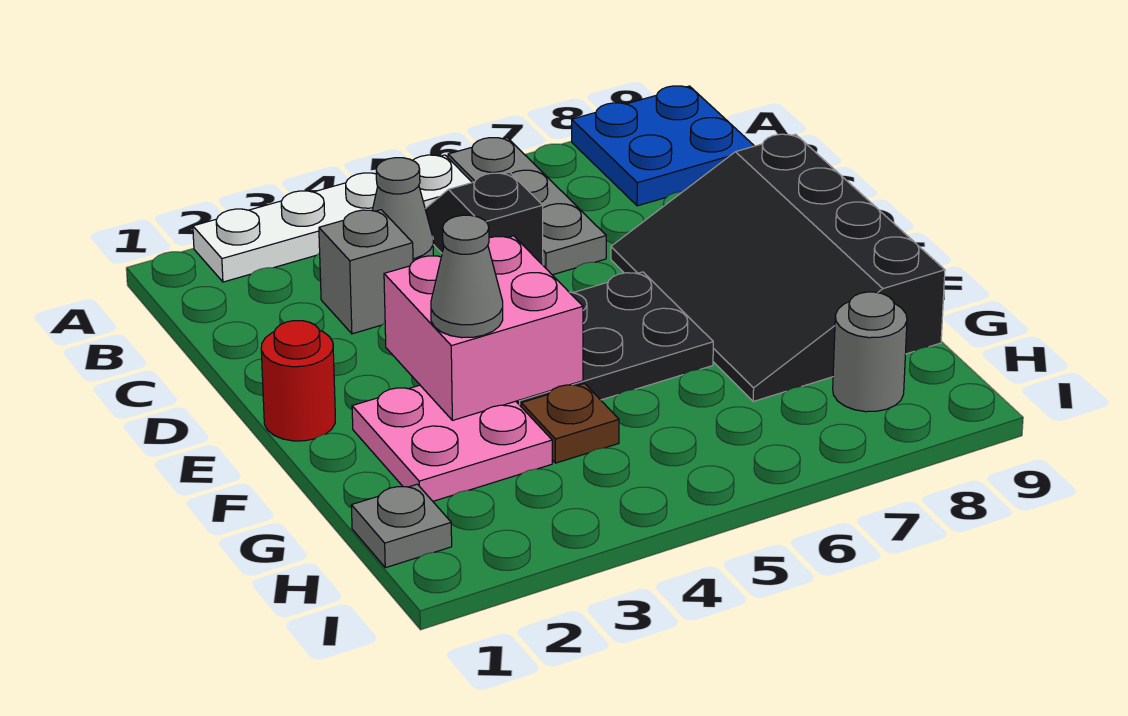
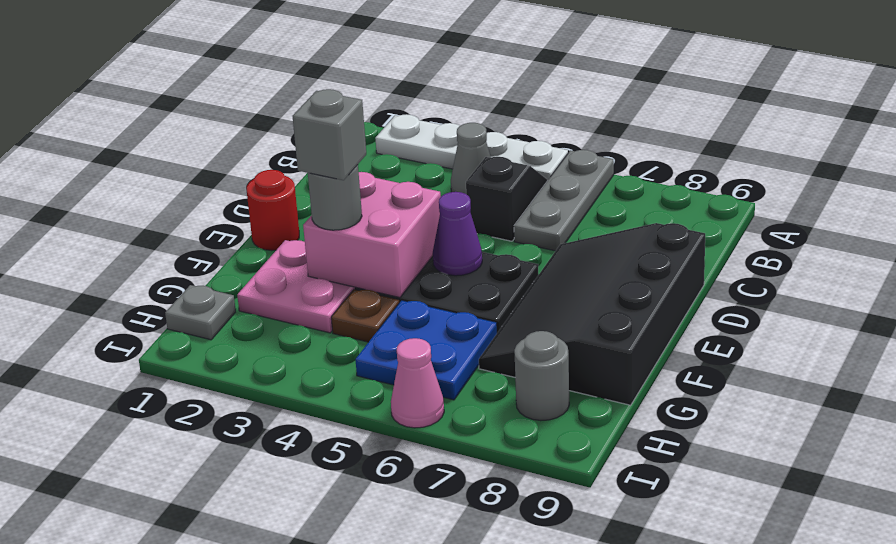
blue plate A8:B9 level 1 -> blue plate G5:H6 level 1
grey brick C3 level 1 -> grey brick F3 level 4
none -> purple cone E5 level 2
grey cone F3 level 3 -> grey round brick F3 level 3
none -> pink cone I6 level 1

